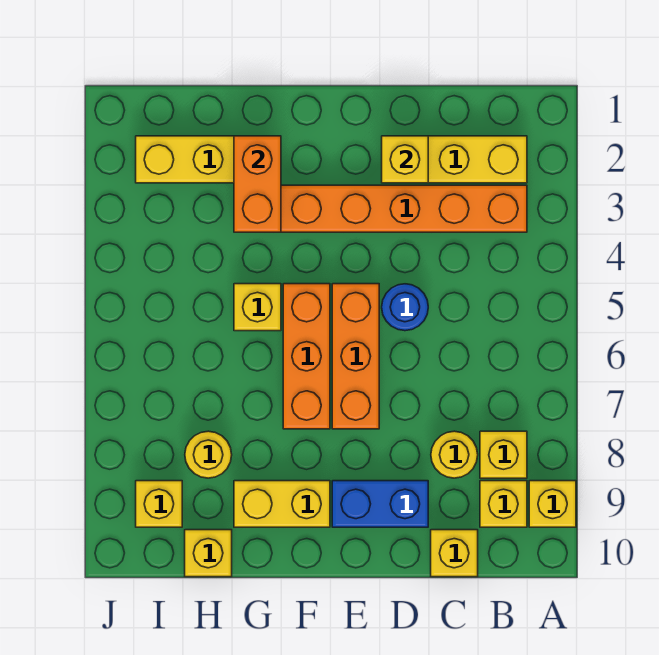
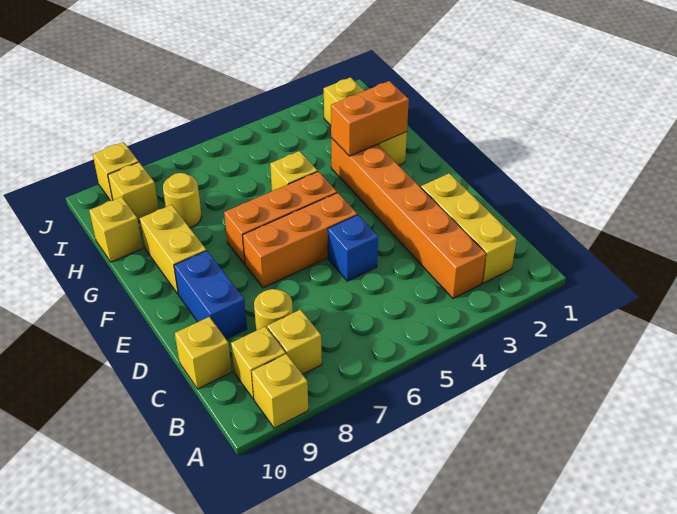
yellow brick D2 level 2 -> yellow brick J9 level 1
blue round brick D5 level 1 -> blue brick D5 level 1

